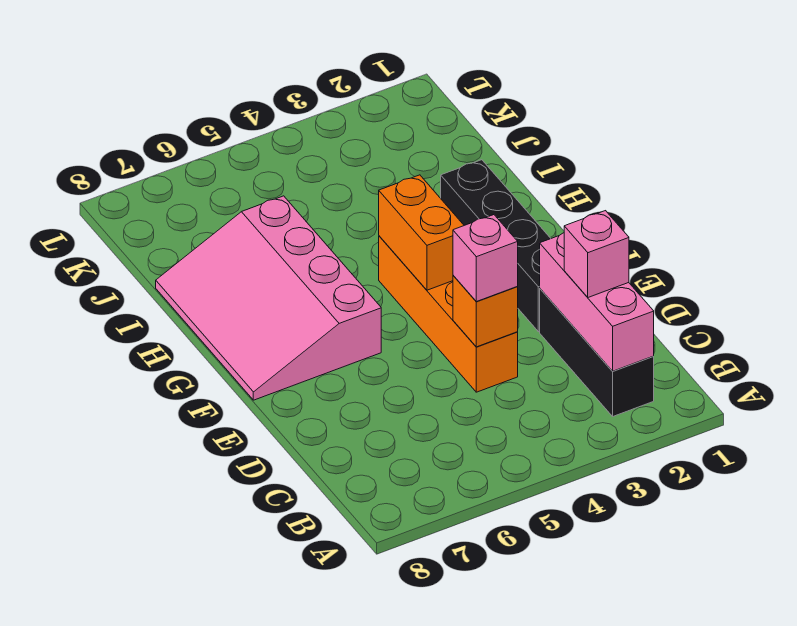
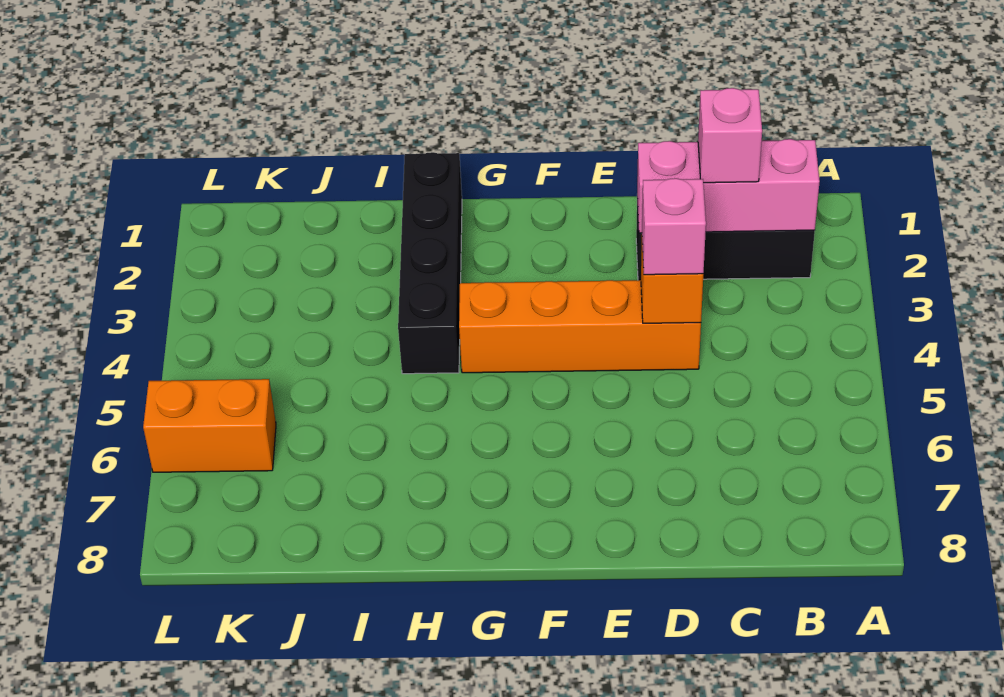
black brick E2:H2 level 1 -> black brick H1:H4 level 1
orange brick F4:G4 level 2 -> orange brick K6:L6 level 1
pink slope F6:I8 level 1 top 6 -> none

